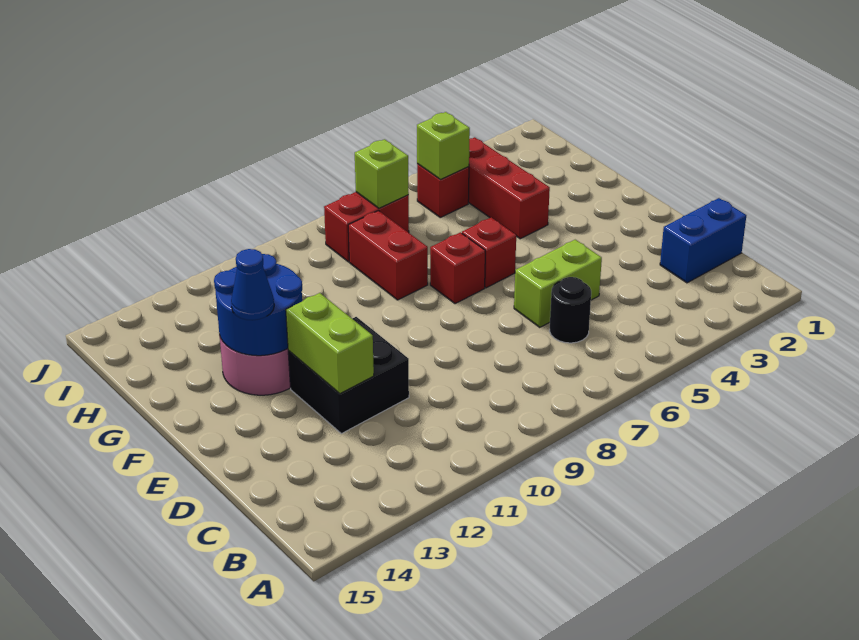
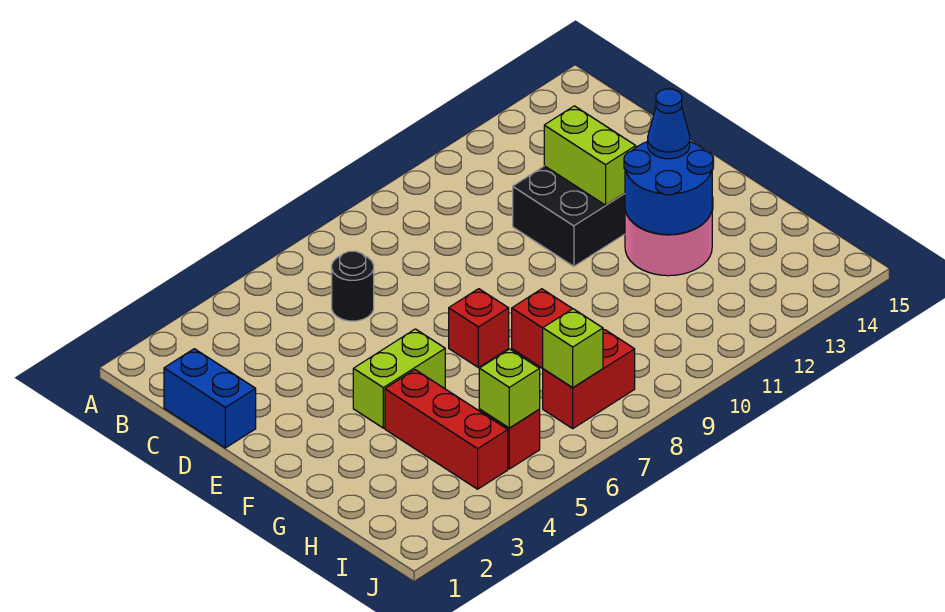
blue brick C1:C2 level 1 -> blue brick C1:D1 level 1
lime brick D5:D6 level 1 -> lime brick F4:F5 level 1
red brick F6 level 1 -> none

